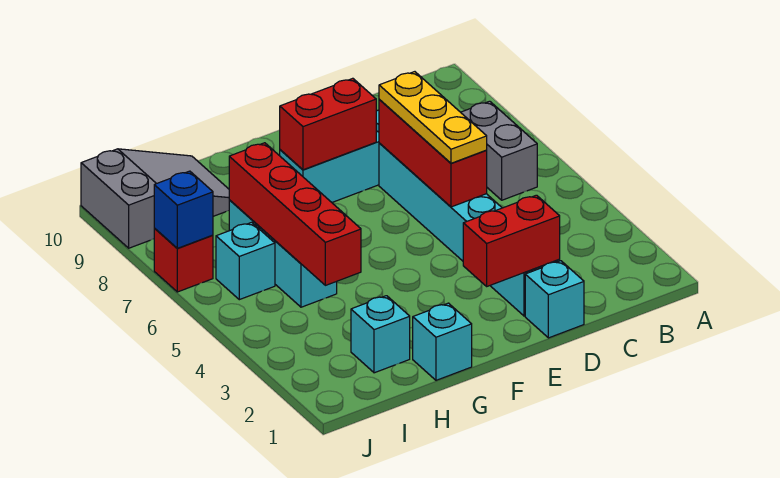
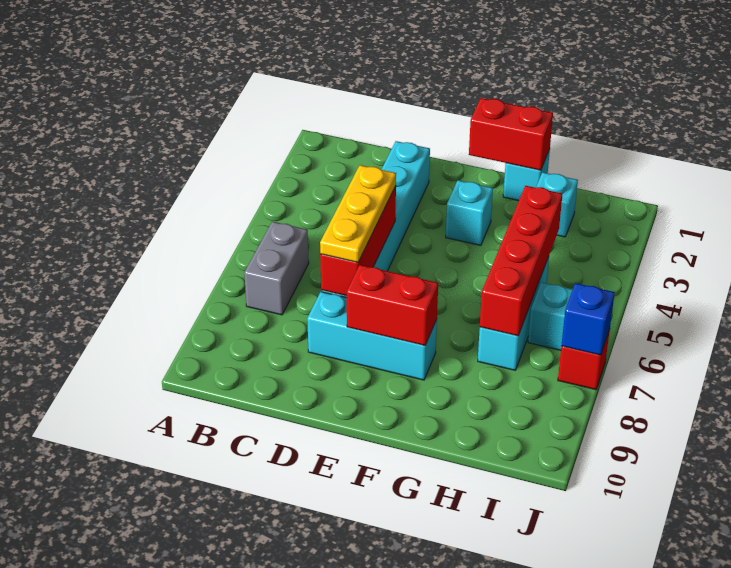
cyan brick D1 level 1 -> cyan brick F3 level 1
red brick D2:E2 level 2 -> red brick F1:G1 level 2
grey slope H9:J10 level 1 top J -> none

